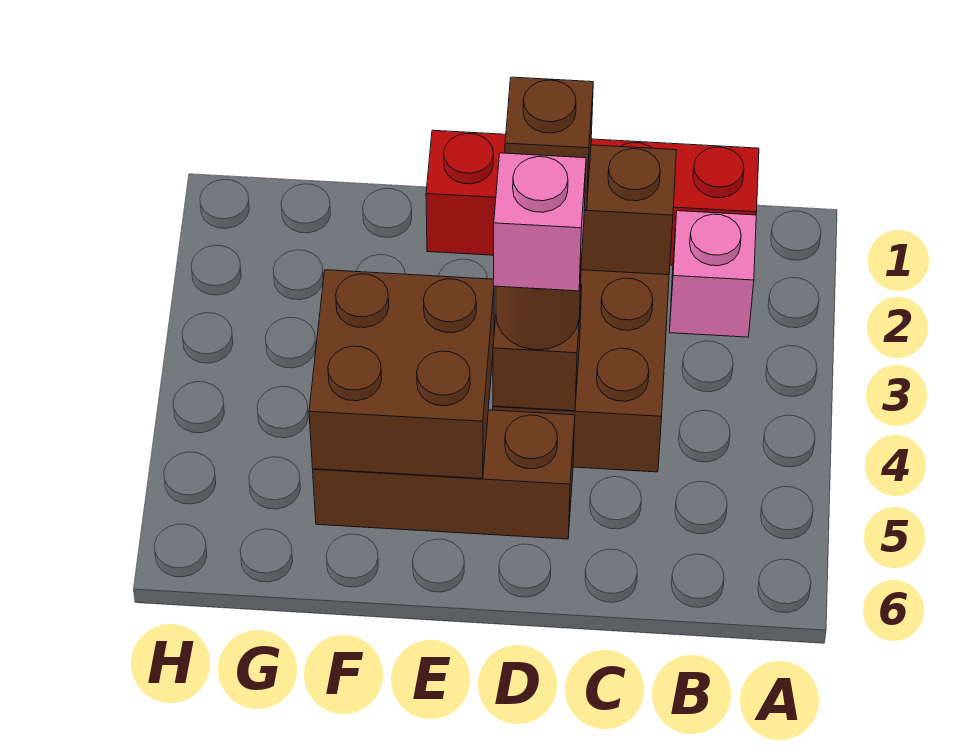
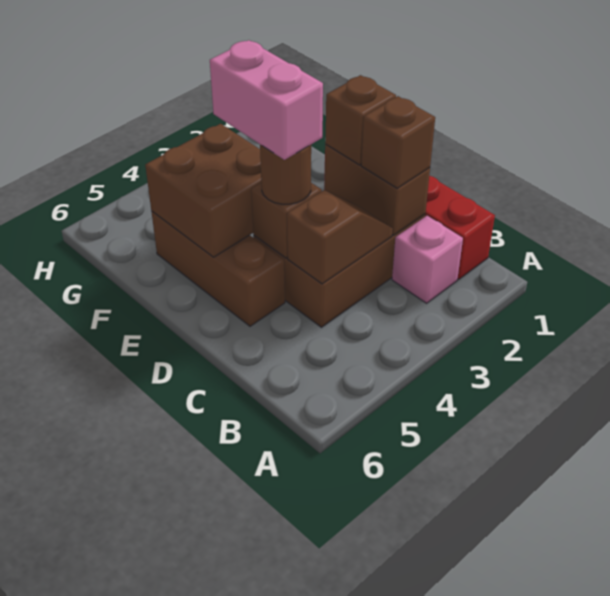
none -> brown brick C2 level 3
none -> brown slope C3:C4 level 2 top 4
pink brick D4 level 4 -> pink brick D4:E4 level 4

